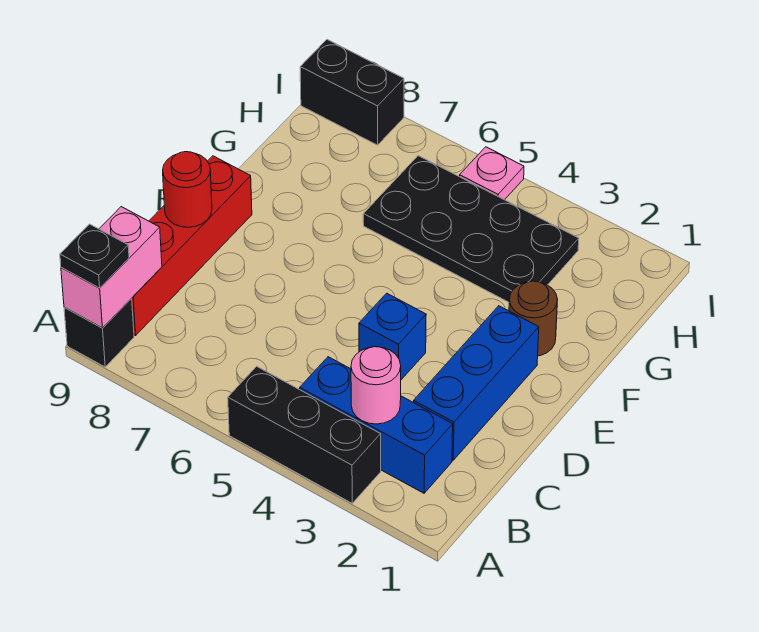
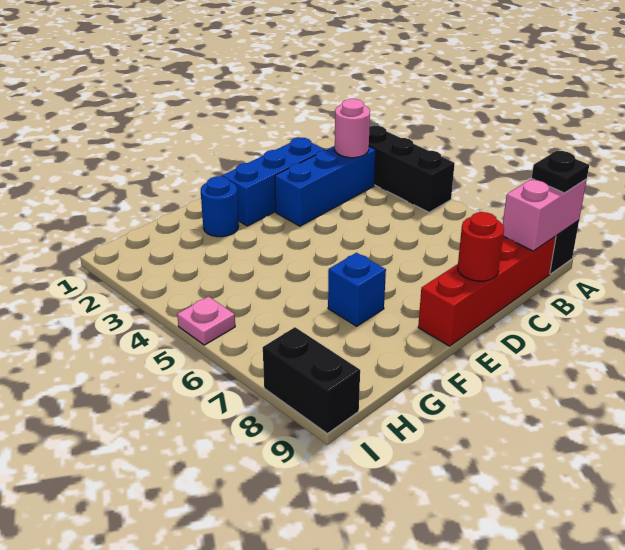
blue brick B2:B4 level 1 -> blue brick B3:D3 level 1
blue brick D4 level 1 -> blue brick F7 level 1
brown round brick F2 level 1 -> blue round brick F2 level 1
black plate G3:H6 level 1 -> none

